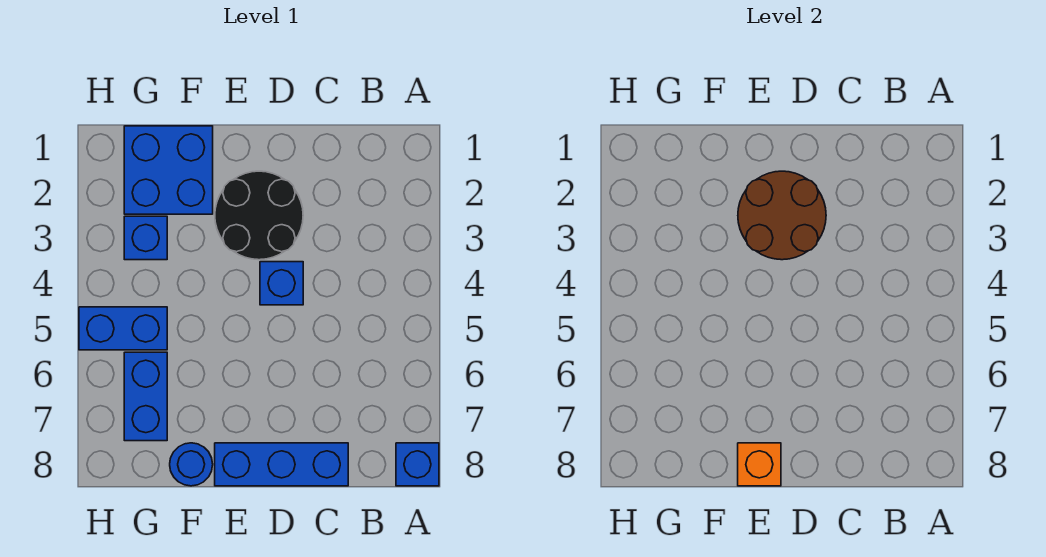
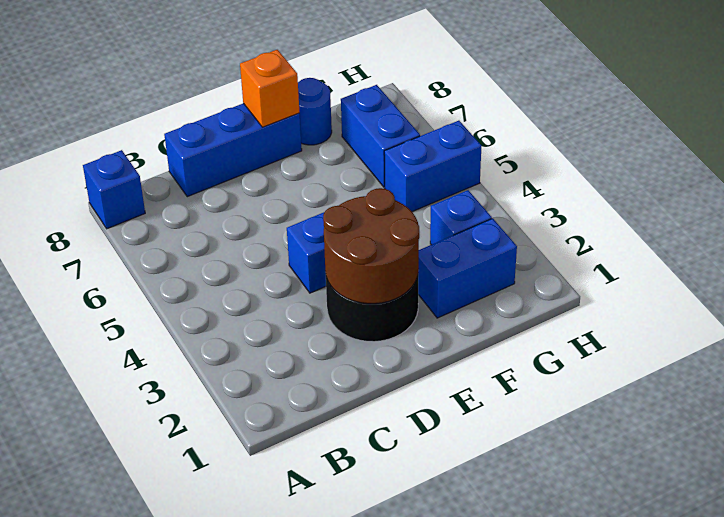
blue brick F1:G2 level 1 -> blue brick F2:G2 level 1

